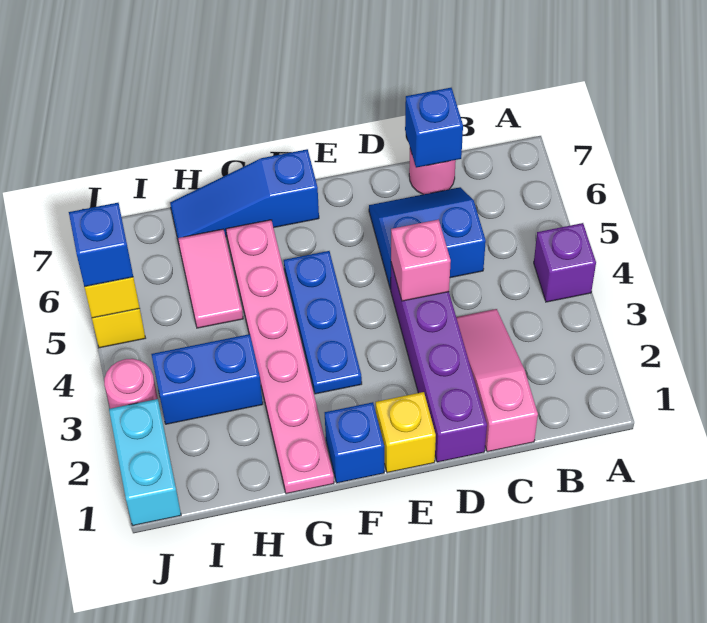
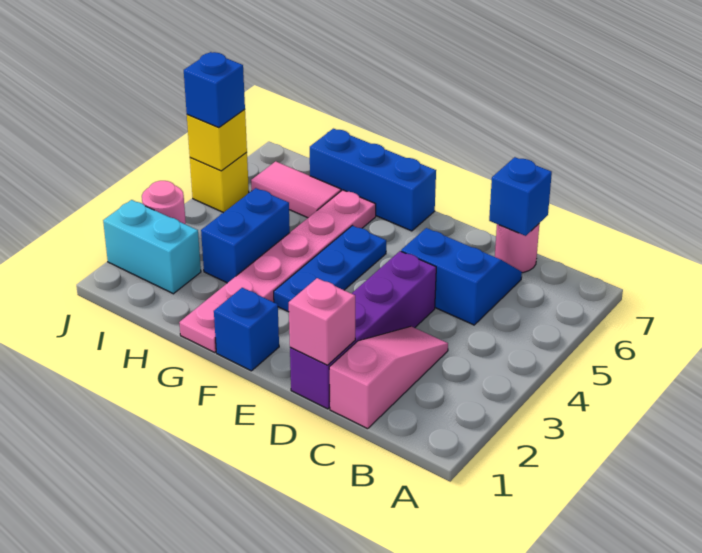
purple brick A4 level 1 -> none
pink brick D4 level 2 -> pink brick D1 level 2
yellow brick E1 level 1 -> none
blue slope F7:H7 level 1 top F -> blue brick F7:H7 level 1
blue brick H3:I3 level 1 -> blue brick H3:H4 level 1
pink tile H5:H6 level 1 -> pink tile H6:I6 level 1
cyan brick J1:J2 level 1 -> cyan brick I2:J2 level 1

